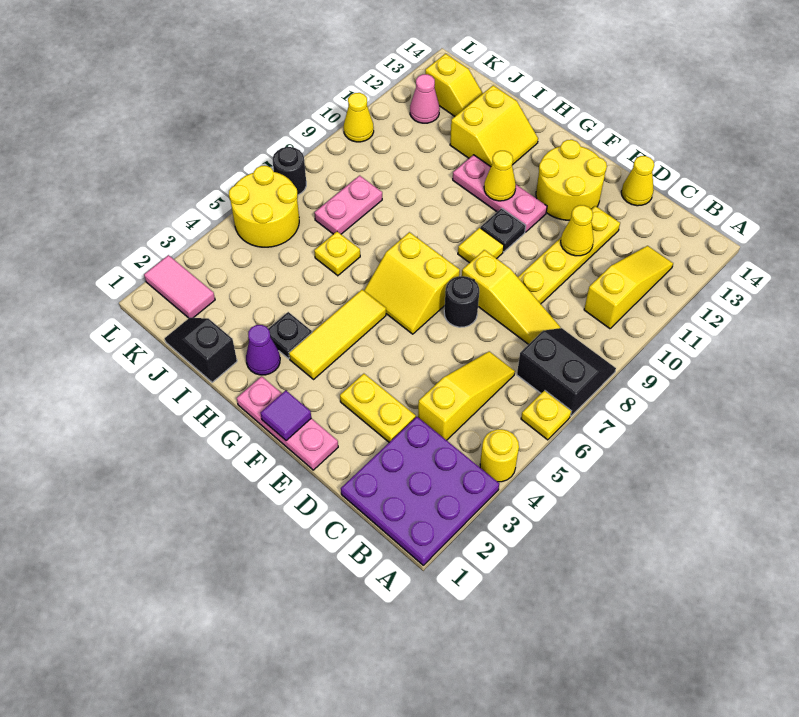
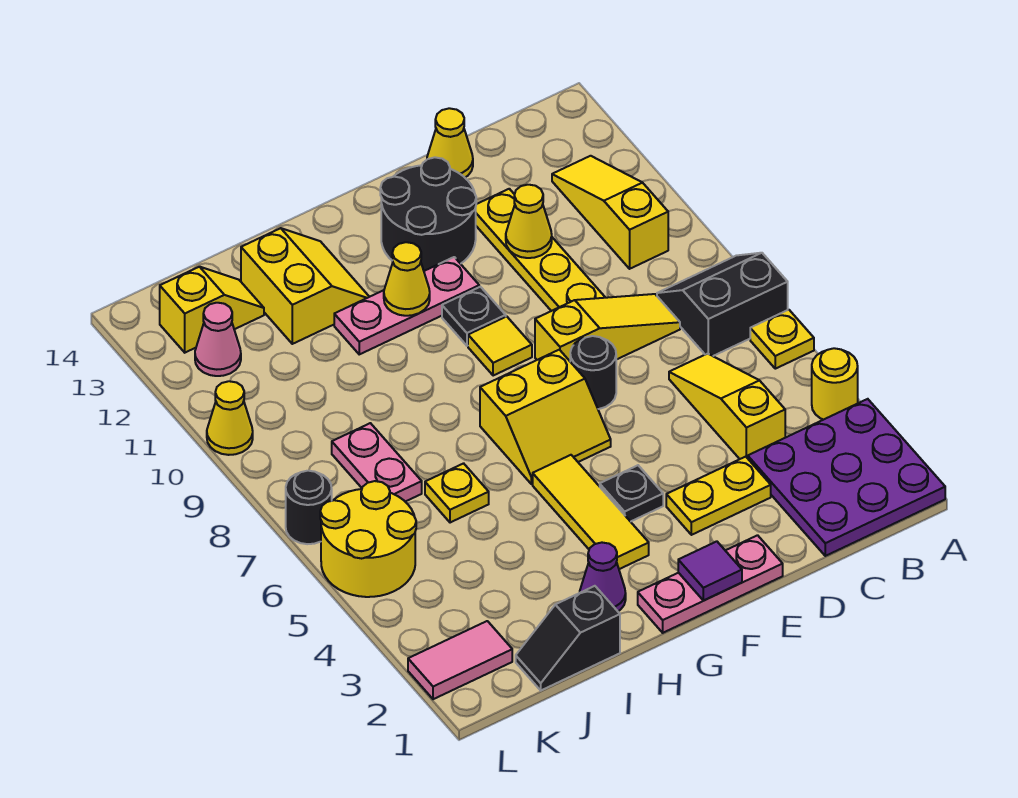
yellow round brick E12:F13 level 1 -> black round brick E12:F13 level 1
black plate H3 level 1 -> black plate F4 level 1

